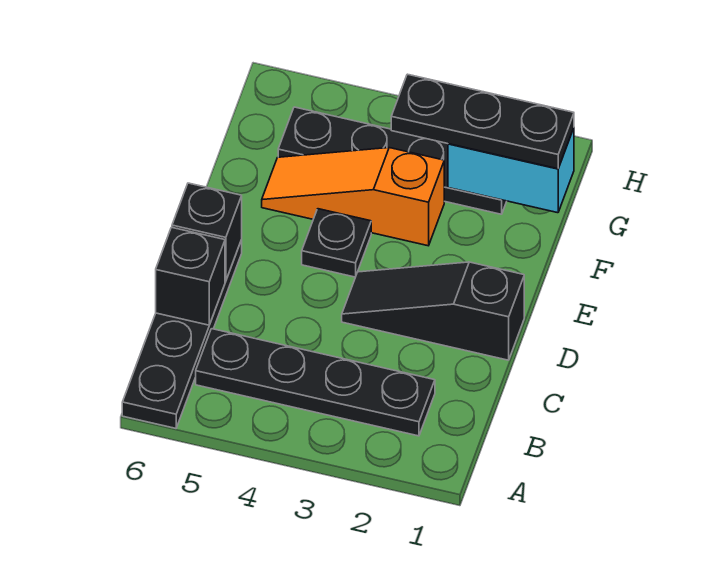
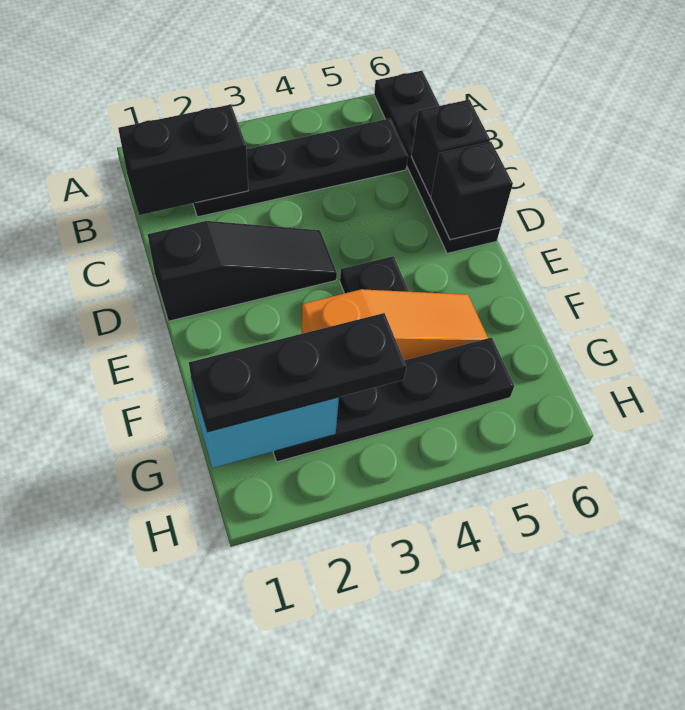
none -> black brick B1:B2 level 2

